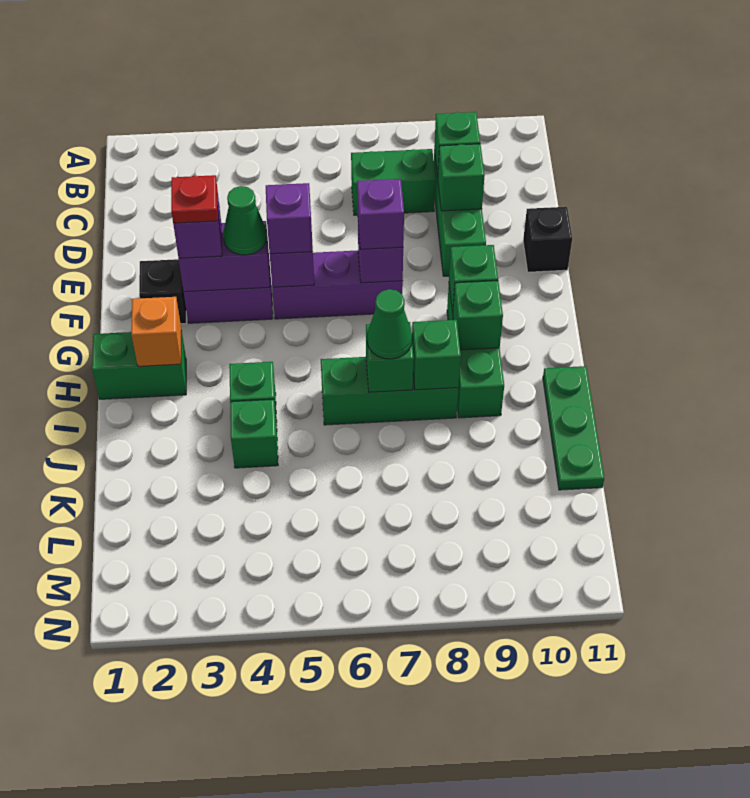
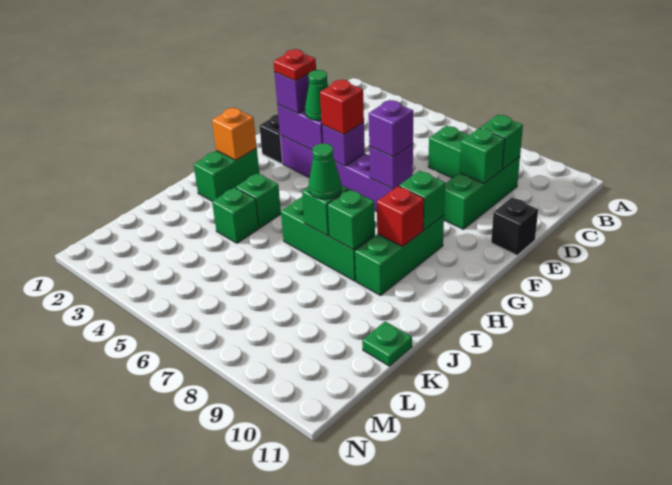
purple brick F5 level 3 -> red brick F5 level 3
green brick H1:H2 level 1 -> green brick H2:I2 level 1
green brick H9 level 2 -> red brick H9 level 2
green plate I11:K11 level 1 -> green plate K11 level 1

